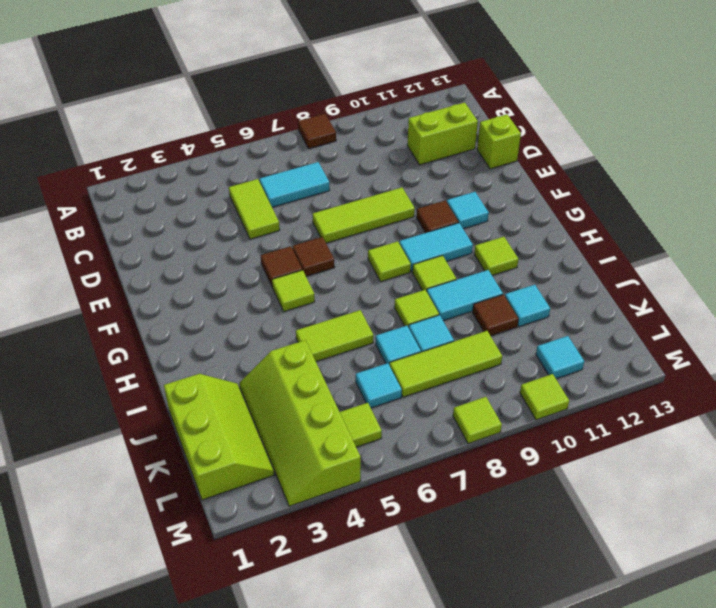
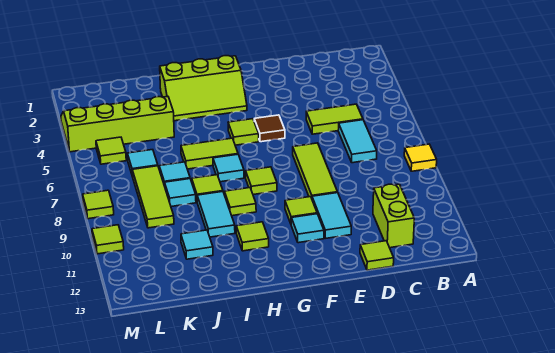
brown tile A8 level 1 -> yellow tile A8 level 1
lime brick D13 level 1 -> lime tile D13 level 1
brown tile F6 level 1 -> none
brown tile F10 level 1 -> lime tile F10 level 1
cyan tile G9:G10 level 1 -> cyan tile E10:E11 level 1
lime tile I5:I6 level 1 -> lime tile H6:I6 level 1
lime slope J1:L2 level 1 top 1 -> lime slope G2:I3 level 1 top 2
brown tile J10 level 1 -> none
cyan tile L11 level 1 -> cyan tile H7 level 1

